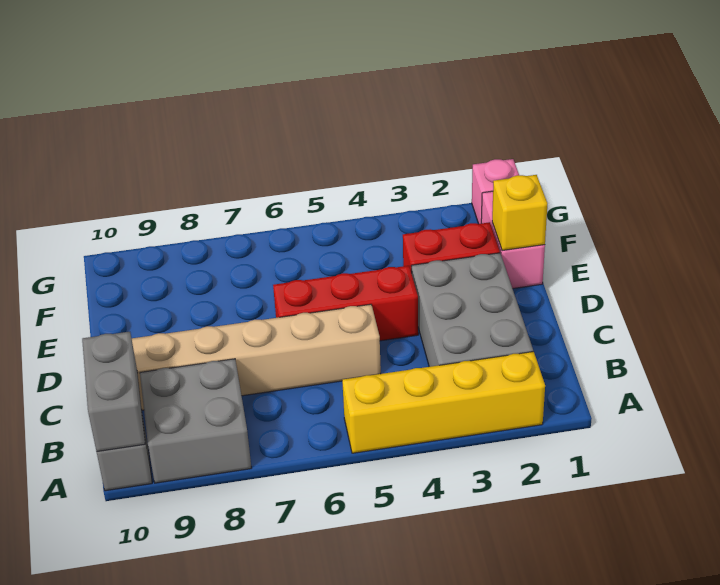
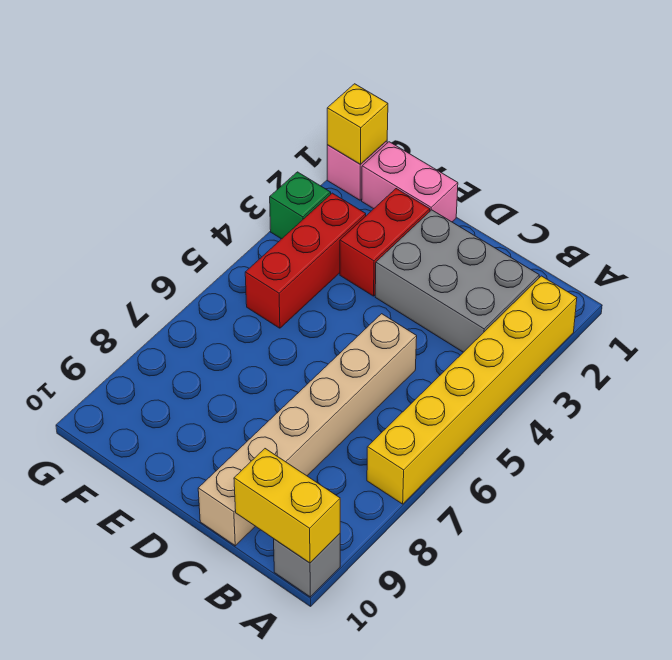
yellow brick A2:A5 level 1 -> yellow brick A2:A7 level 1
grey brick A8:B9 level 1 -> none
grey brick A10:B10 level 2 -> yellow brick A10:B10 level 2
red brick D4:D6 level 1 -> red brick F3:F5 level 1
yellow brick E1 level 2 -> yellow brick G1 level 2
none -> green brick G3 level 1

